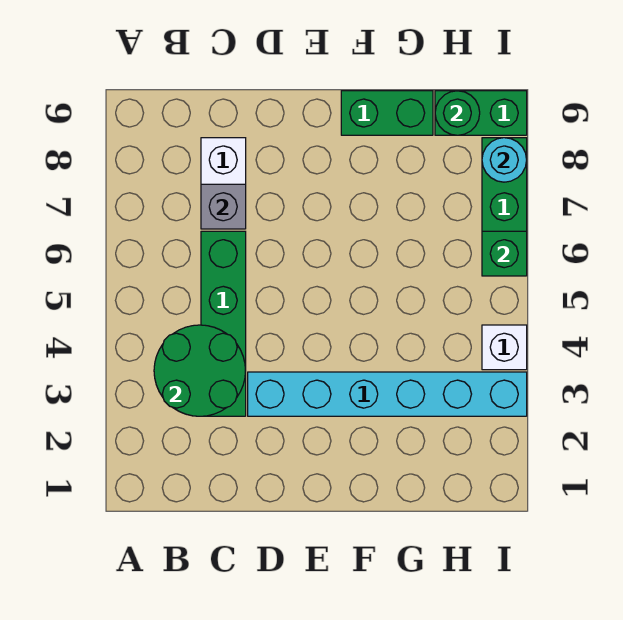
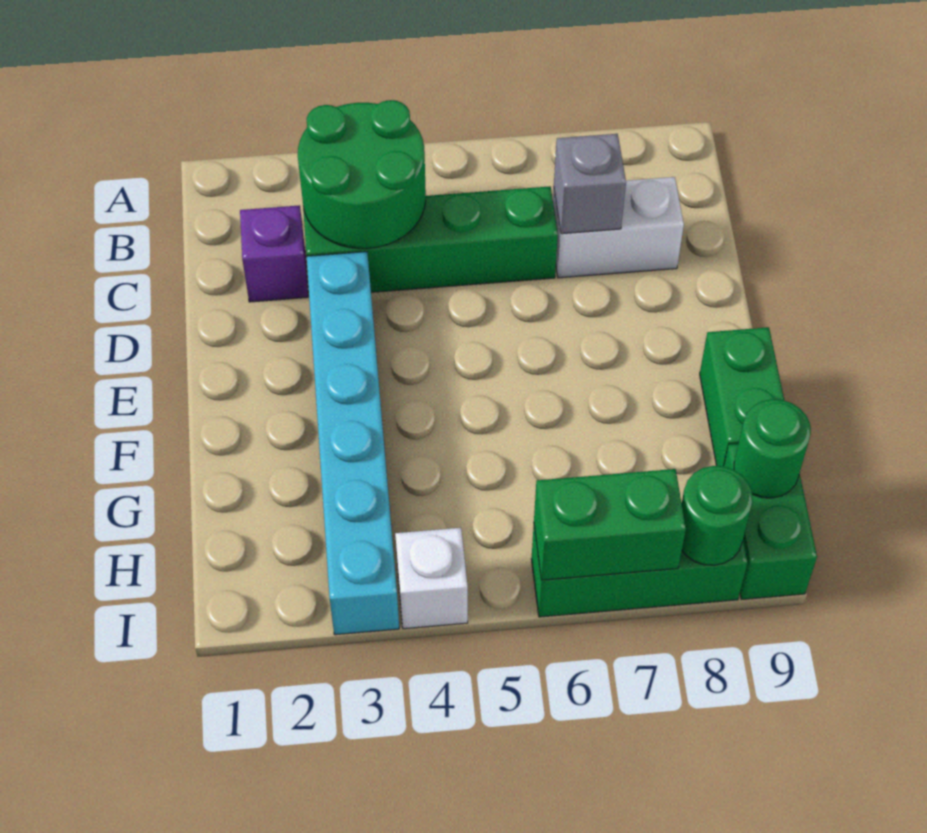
none -> purple brick C2 level 1
green brick I6 level 2 -> green brick I6:I7 level 2
cyan round brick I8 level 2 -> green round brick I8 level 2

